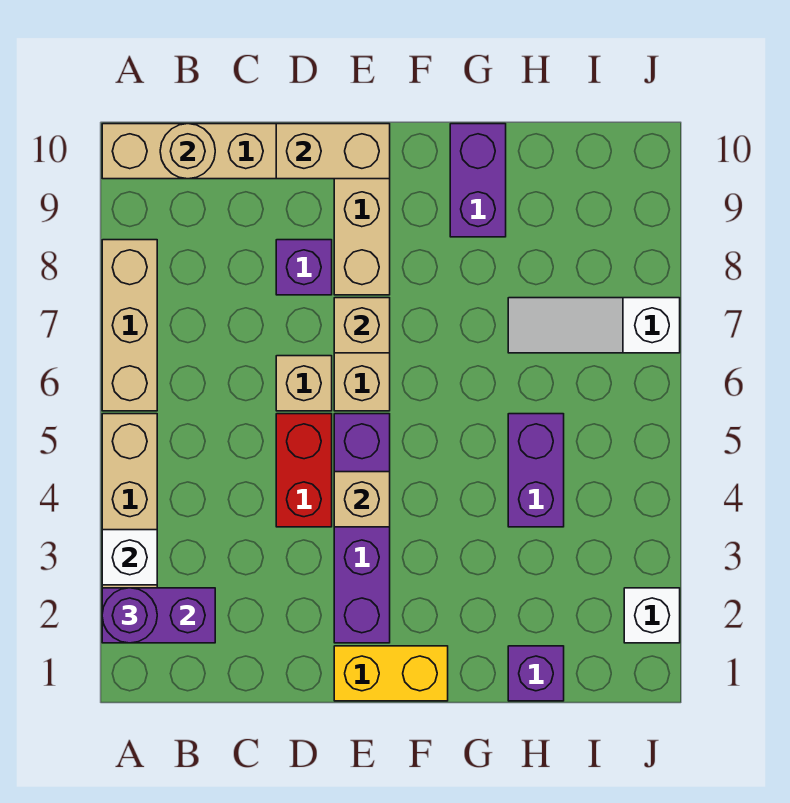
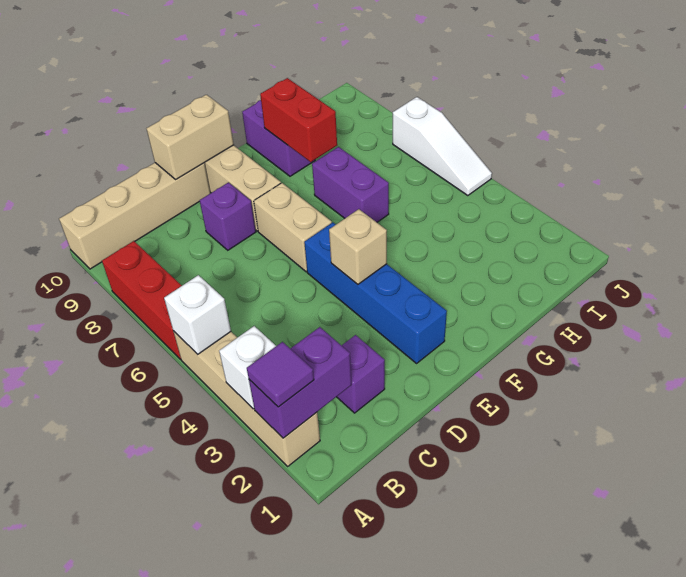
purple round brick A2 level 3 -> purple tile A2 level 3
tan brick A6:A8 level 1 -> red brick A6:A8 level 1
tan round brick B10 level 2 -> none
red brick D4:D5 level 1 -> red brick G8:G9 level 2
tan brick D6 level 1 -> none
yellow brick E1:F1 level 1 -> none
purple brick E2:E5 level 1 -> blue brick E2:E5 level 1
tan brick E7 level 2 -> none
purple brick H1 level 1 -> purple brick C2 level 1
purple brick H4:H5 level 1 -> purple brick G6:G7 level 1
white slope H7:J7 level 1 top J -> white slope J5:J7 level 1 top 7
white brick J2 level 1 -> white brick A5 level 2

